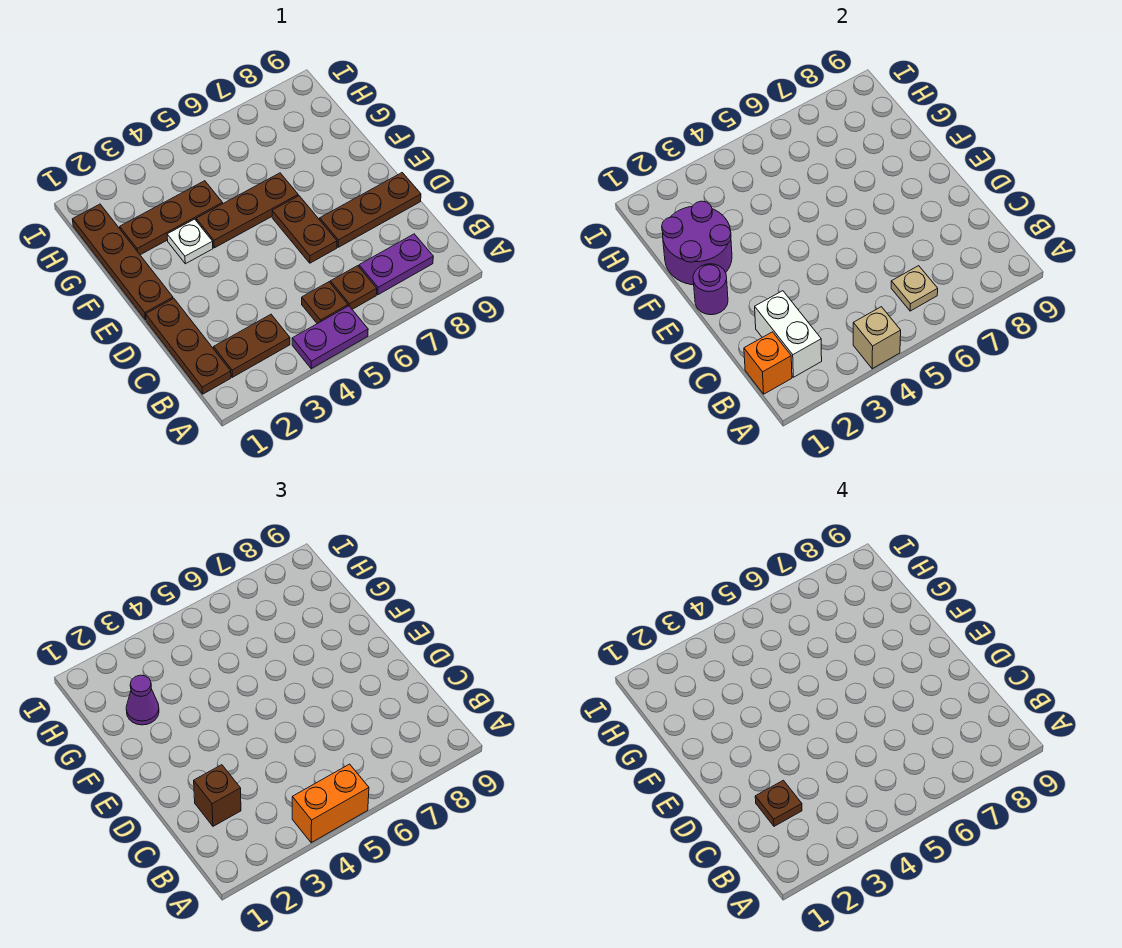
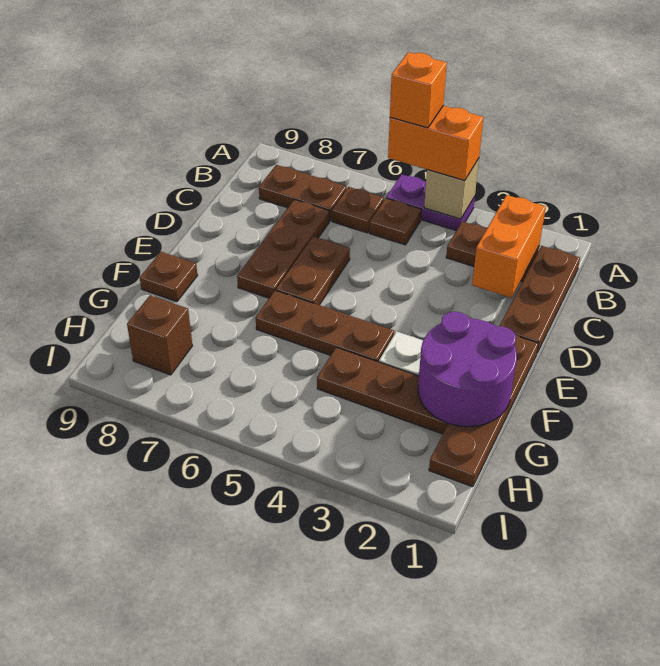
orange brick B1 level 2 -> orange brick A5 level 4
white brick B2:C2 level 2 -> orange brick B2:C2 level 2
tan plate B6 level 2 -> none
purple plate B7:B8 level 1 -> brown plate B7:B8 level 1
brown brick C2 level 3 -> brown brick H8 level 1
brown plate C2 level 4 -> brown plate F9 level 1
brown plate D7:D9 level 1 -> brown plate C7:E7 level 1
purple round brick E1 level 2 -> none
purple cone G2 level 3 -> none

